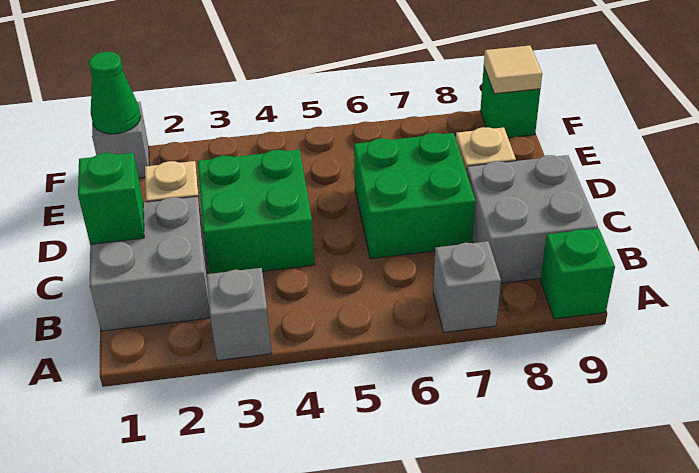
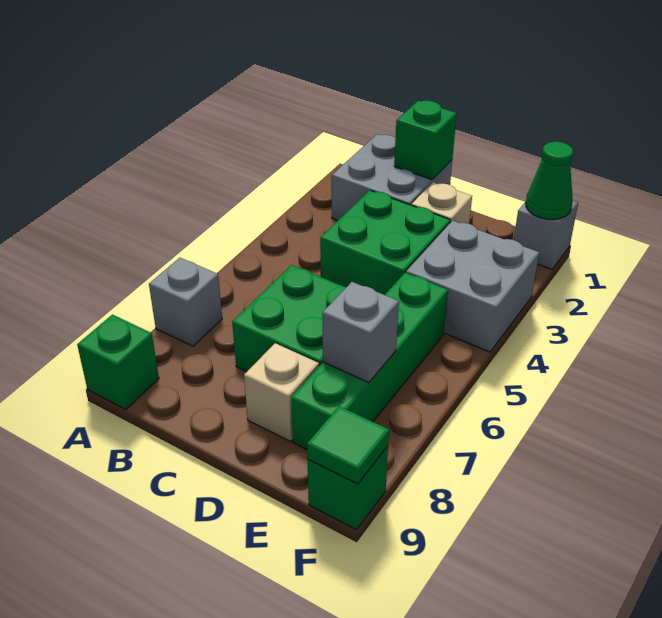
grey brick A3 level 1 -> grey brick E7 level 2
grey brick B8:C9 level 1 -> grey brick E3:F4 level 1
none -> green brick E5:E8 level 1
tan tile F9 level 2 -> green tile F9 level 2

